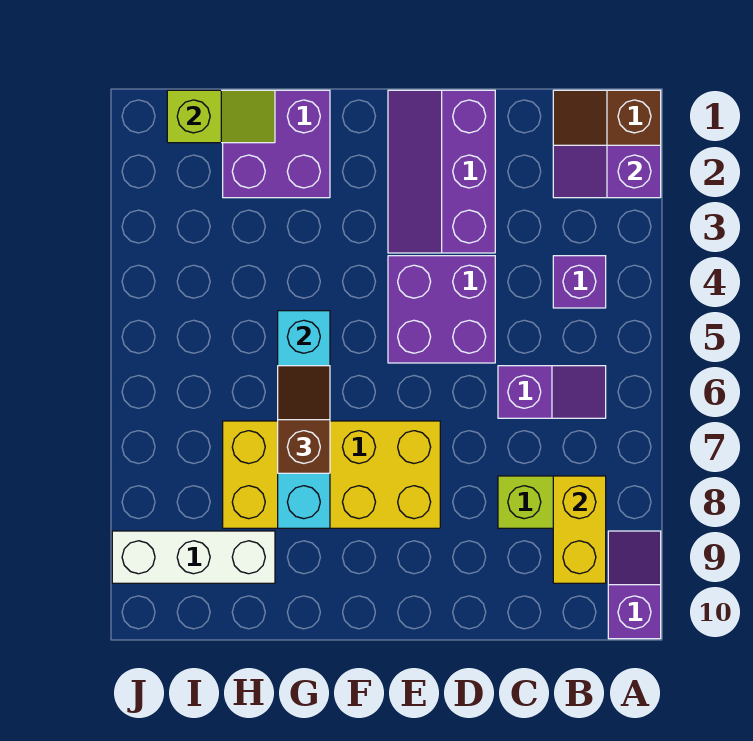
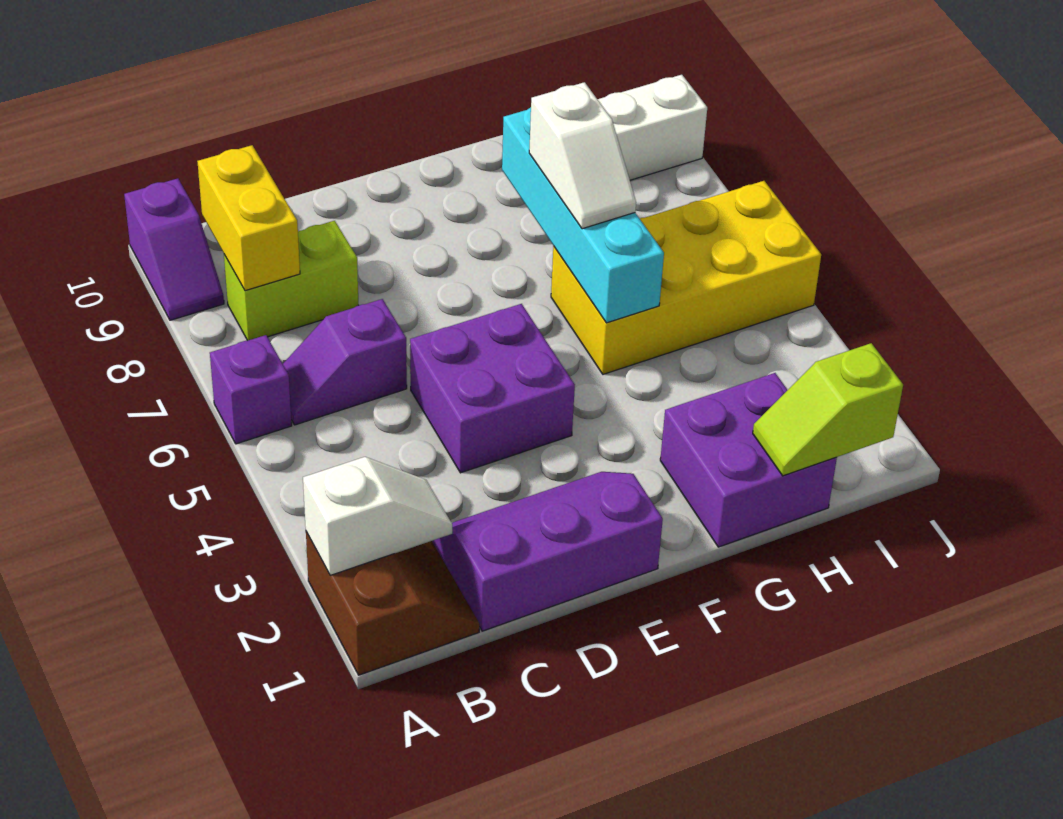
purple slope A2:B2 level 2 top A -> white slope A2:B2 level 2 top A
purple brick B4 level 1 -> purple brick A6 level 1
purple slope D1:E3 level 1 top D -> purple slope C1:E2 level 1 top 1
yellow brick E7:H8 level 1 -> yellow brick G5:J6 level 1
brown slope G6:G7 level 3 top 7 -> white slope G6:G7 level 3 top 7

